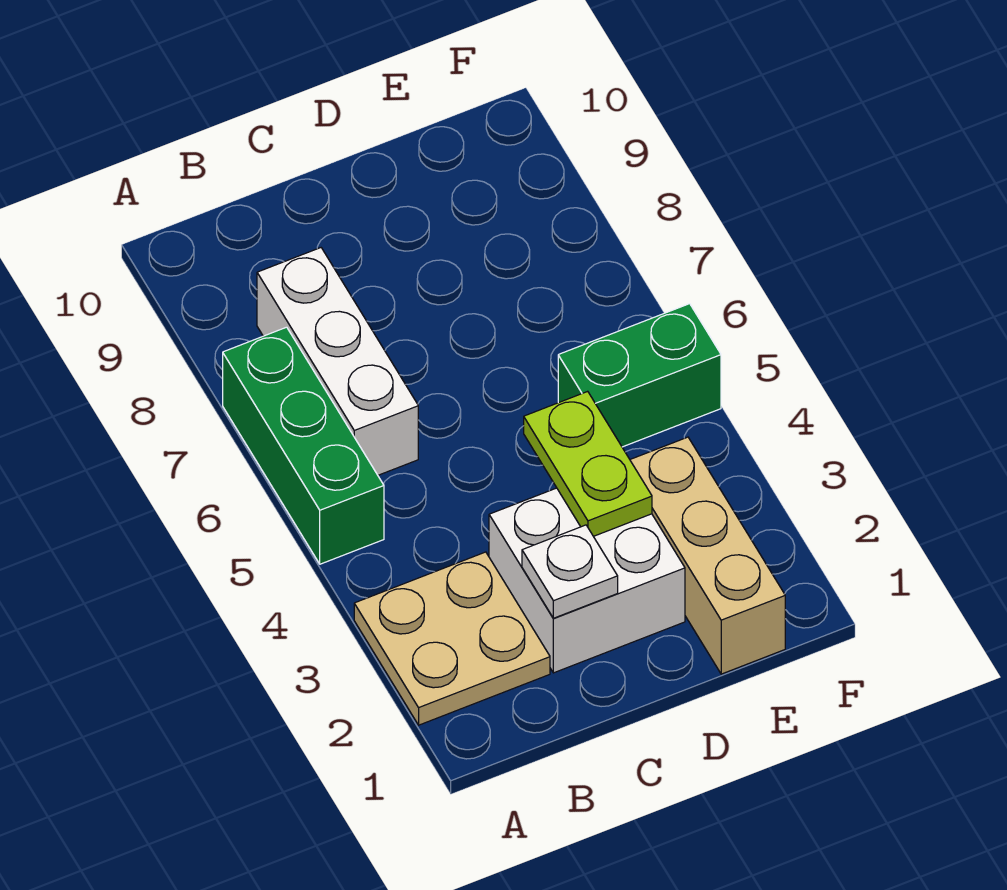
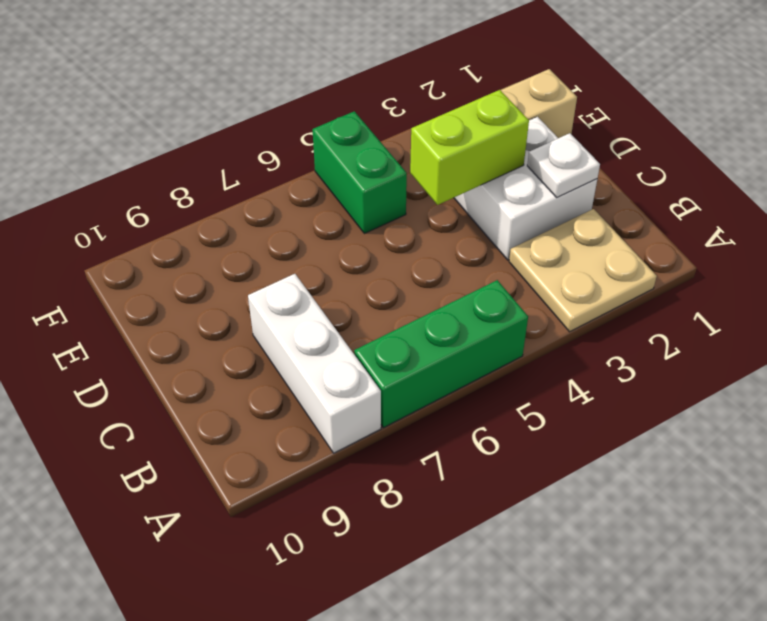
white brick B6:B8 level 1 -> white brick A8:C8 level 1
lime plate D3:D4 level 2 -> lime brick D3:D4 level 2

